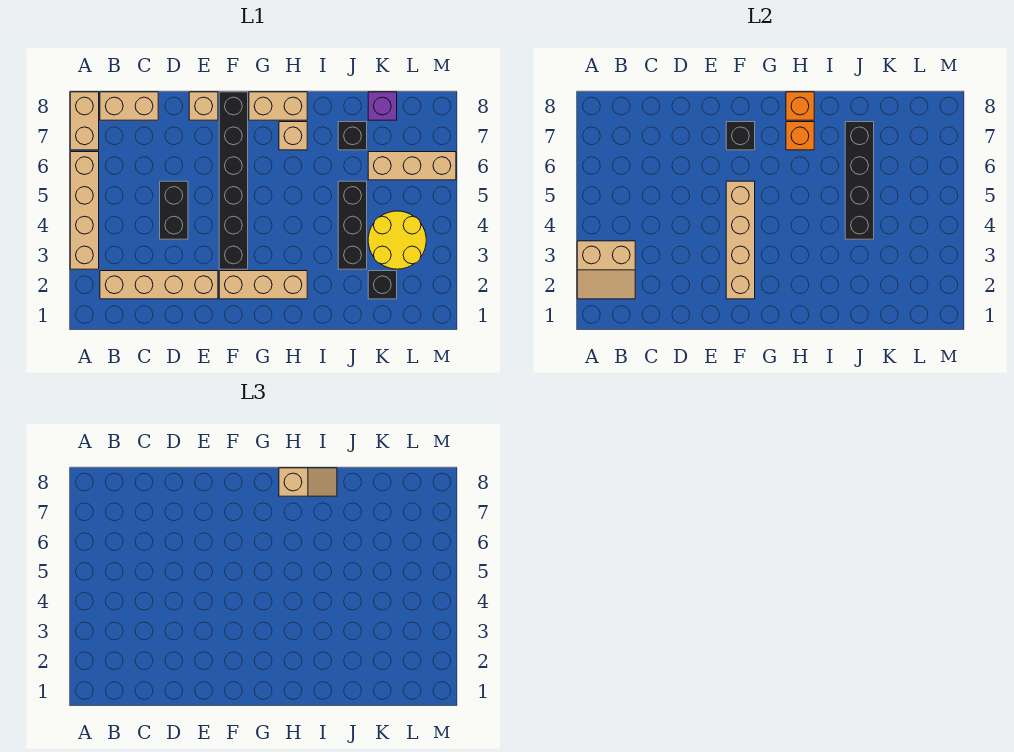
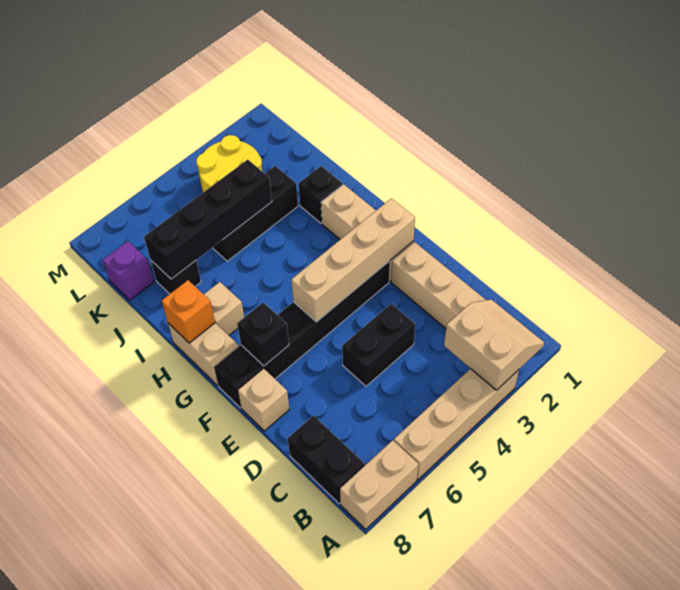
tan brick B8:C8 level 1 -> black brick B8:C8 level 1
orange brick H7 level 2 -> none
tan slope H8:I8 level 3 top H -> none
black brick K2 level 1 -> black brick I2 level 1
tan brick K6:M6 level 1 -> none

